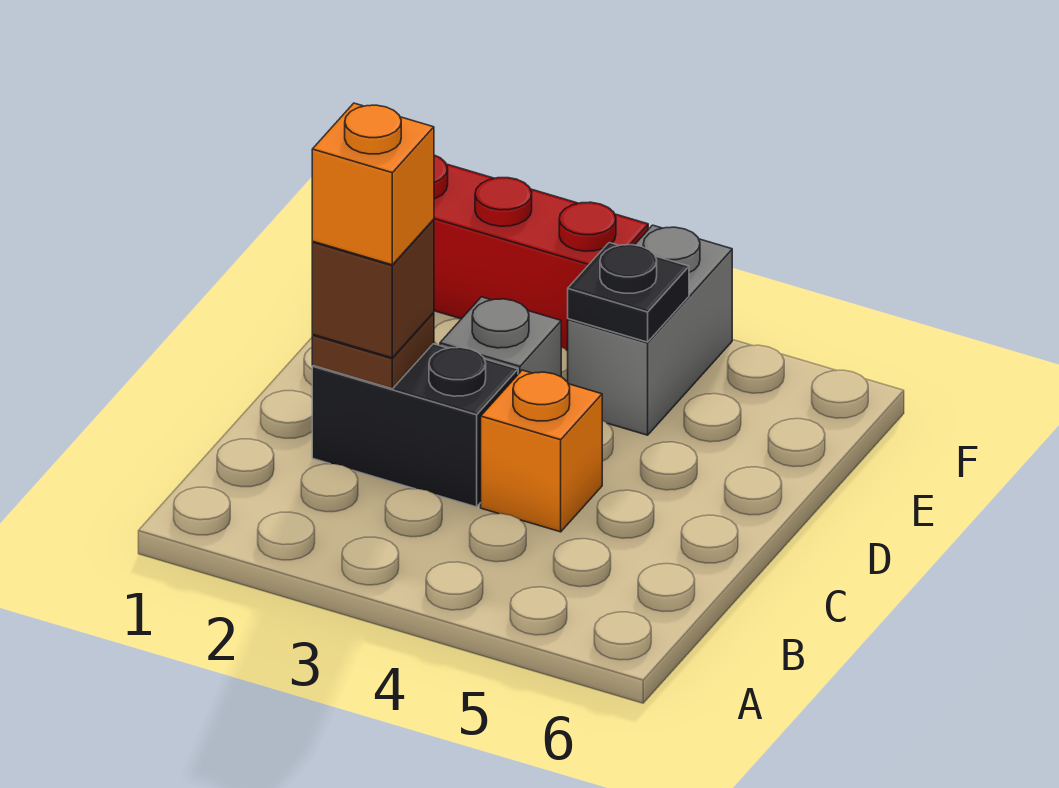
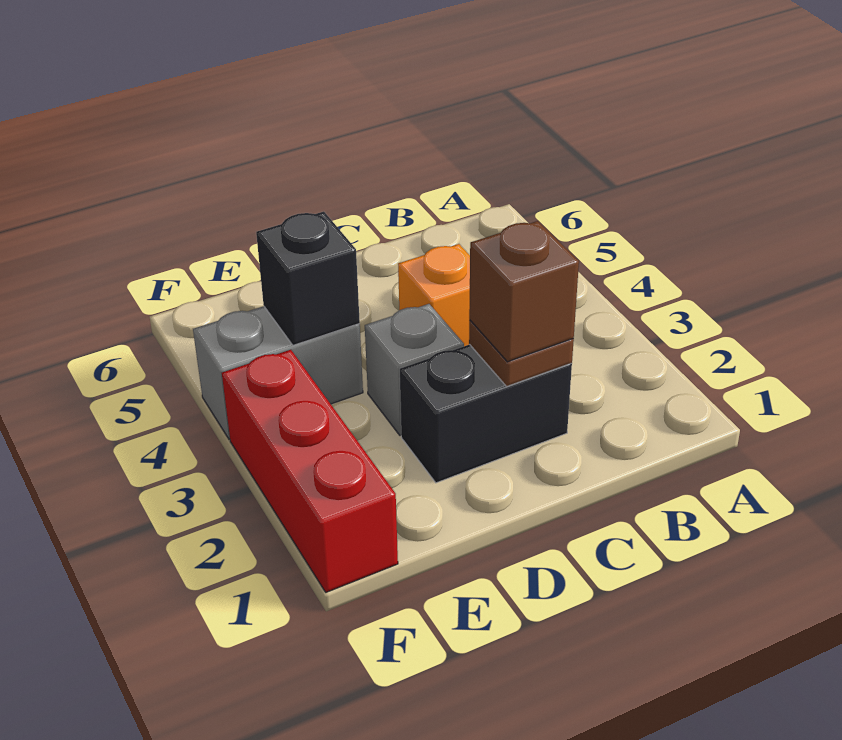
black brick C2:C3 level 1 -> black brick C2:D2 level 1
orange brick C2 level 4 -> none
black plate E4 level 2 -> black brick E4 level 2

